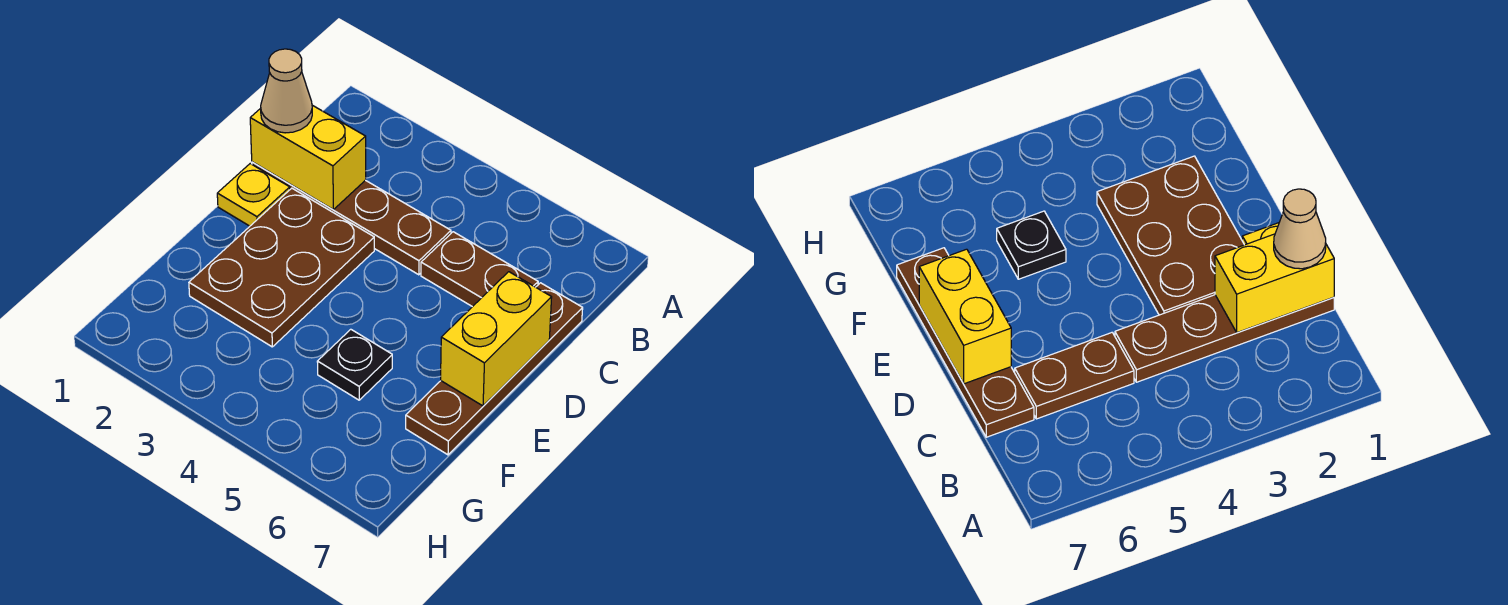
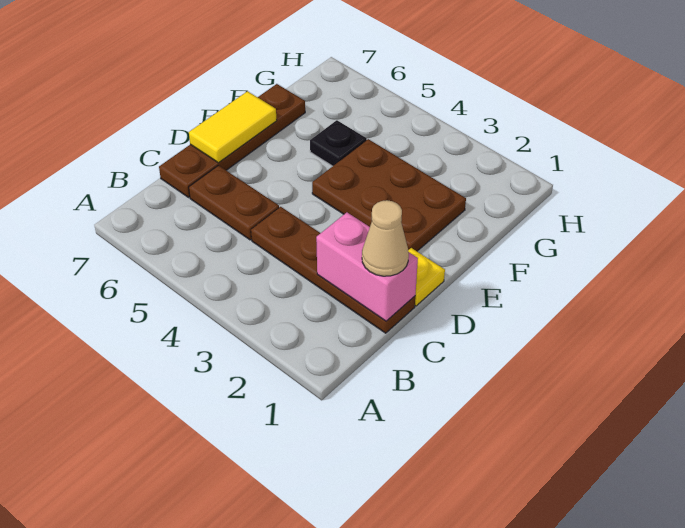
yellow brick C1:C2 level 2 -> pink brick C1:C2 level 2
brown plate D2:F3 level 1 -> brown plate E2:F4 level 1
yellow brick D7:E7 level 2 -> yellow tile D7:E7 level 2

